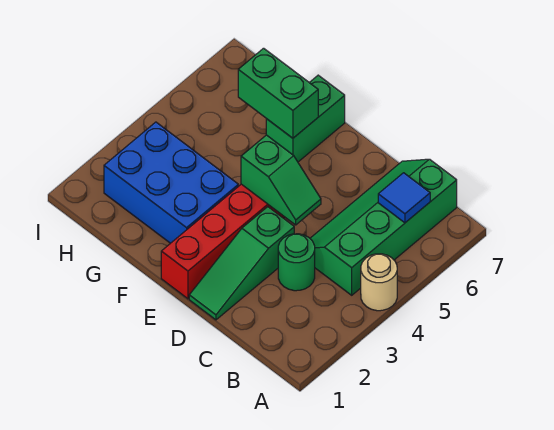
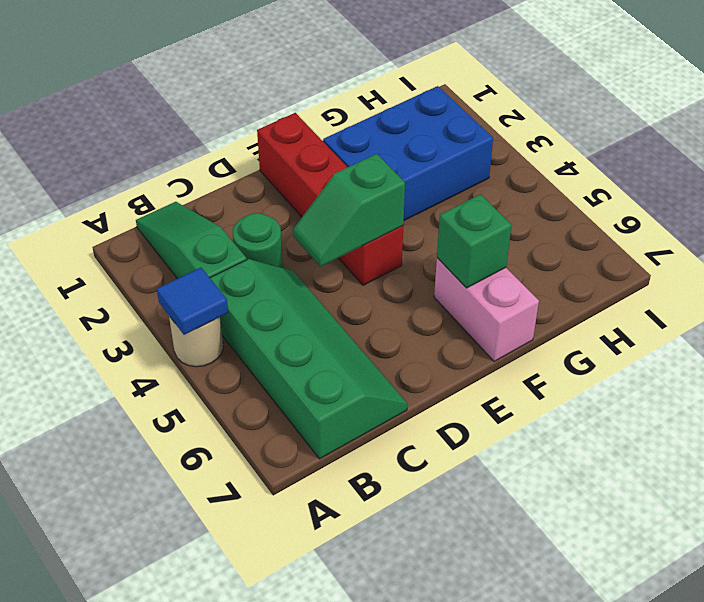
blue tile B6 level 2 -> blue tile A4 level 2
green slope D1:D3 level 1 top 3 -> green slope B1:B3 level 1 top 3
green brick F6:F7 level 1 -> pink brick F6:F7 level 1
green brick F6:G6 level 2 -> green brick F6 level 2

